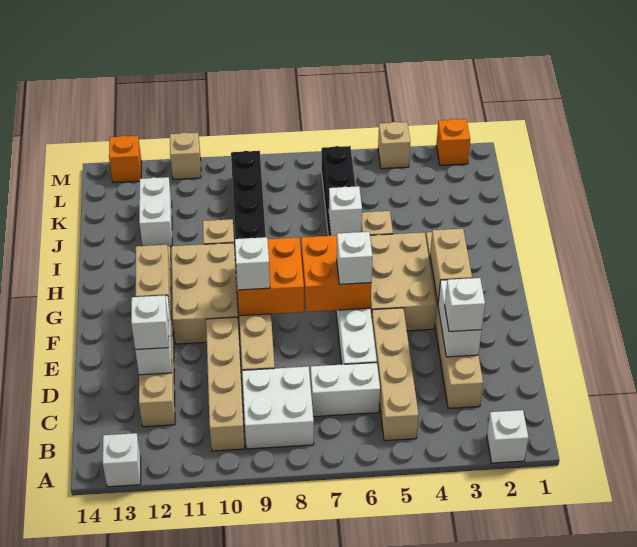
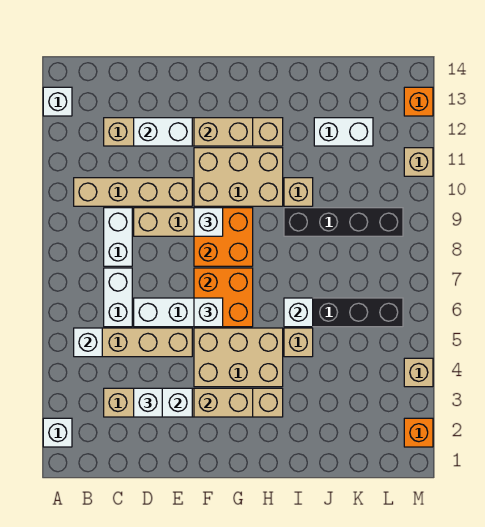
white brick B8:C9 level 1 -> white brick C8:C9 level 1
white brick D12 level 3 -> white brick B5 level 2

